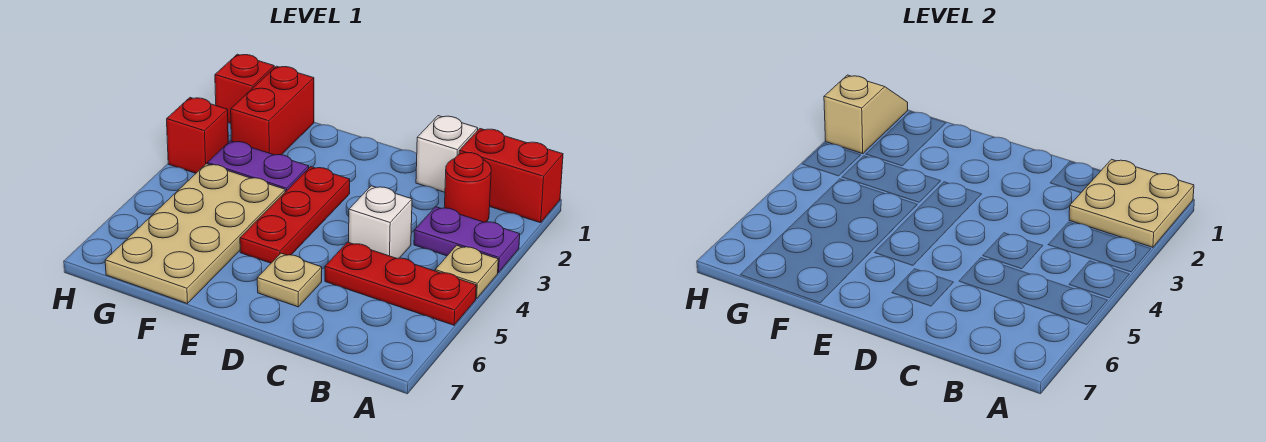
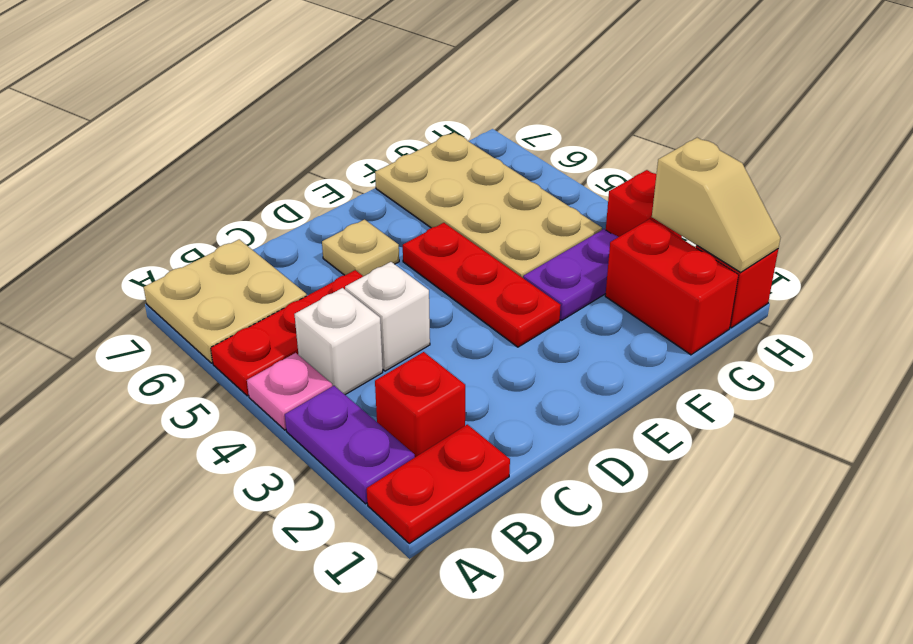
red brick A1:B1 level 1 -> red plate A1:B1 level 1
tan plate A1:B2 level 2 -> tan plate A6:B7 level 1
purple plate A3:B3 level 1 -> purple plate A2:A3 level 1
tan plate A4 level 1 -> pink plate A4 level 1
red round brick B2 level 1 -> red brick B2 level 1
white brick C1 level 1 -> white brick B4 level 1

